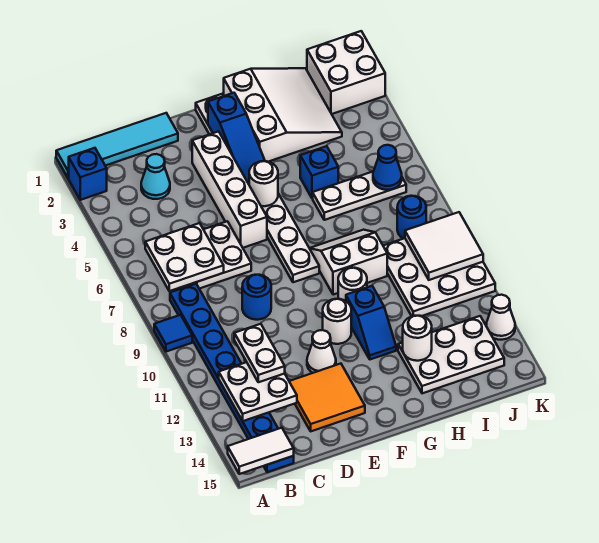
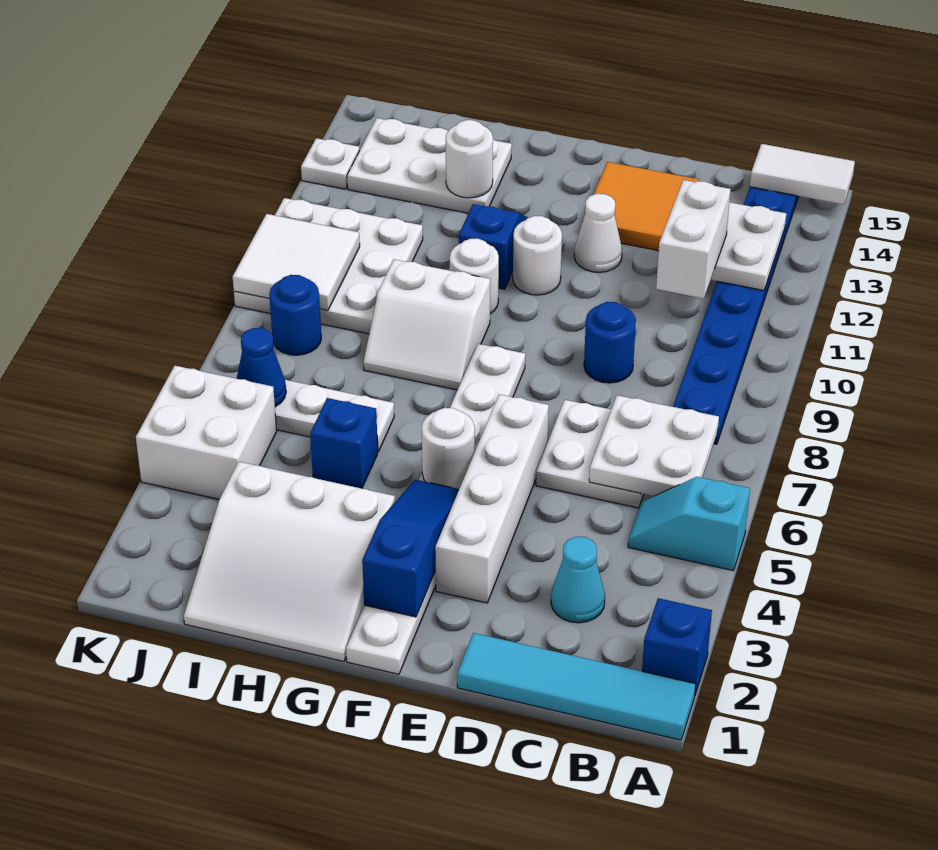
none -> cyan slope A5:B5 level 1 top A
blue tile A9 level 1 -> none
white plate C11:C12 level 3 -> white brick C11:C12 level 3
white slope G1:I3 level 1 top G -> white slope G1:I3 level 1 top 3
white brick J1:K2 level 1 -> white brick J4:K5 level 1
white cone K13 level 1 -> white plate K13 level 1

